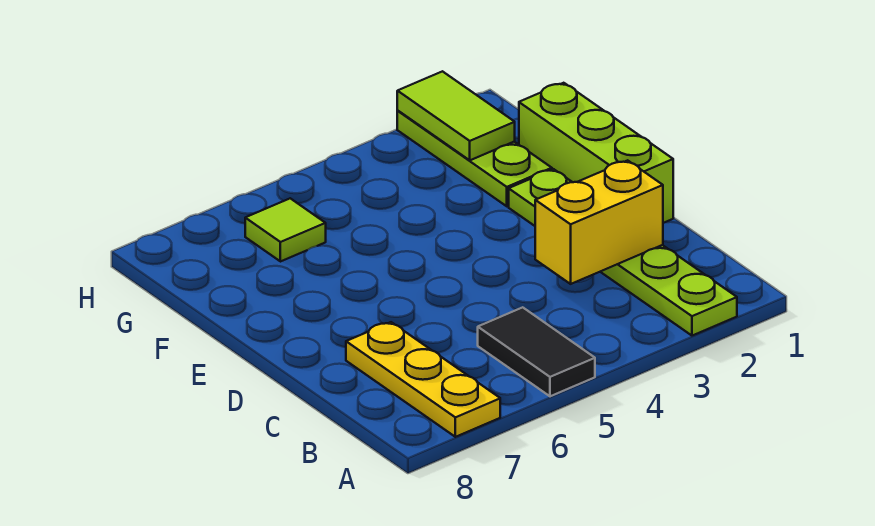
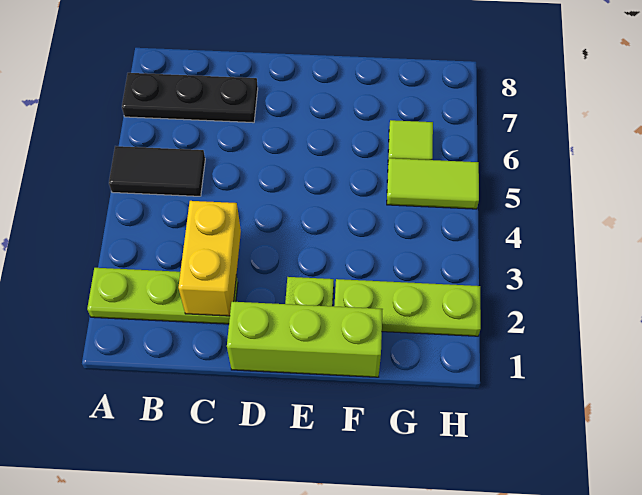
yellow plate A7:C7 level 1 -> black plate A7:C7 level 1
lime tile G2:H2 level 2 -> lime tile G5:H5 level 1

